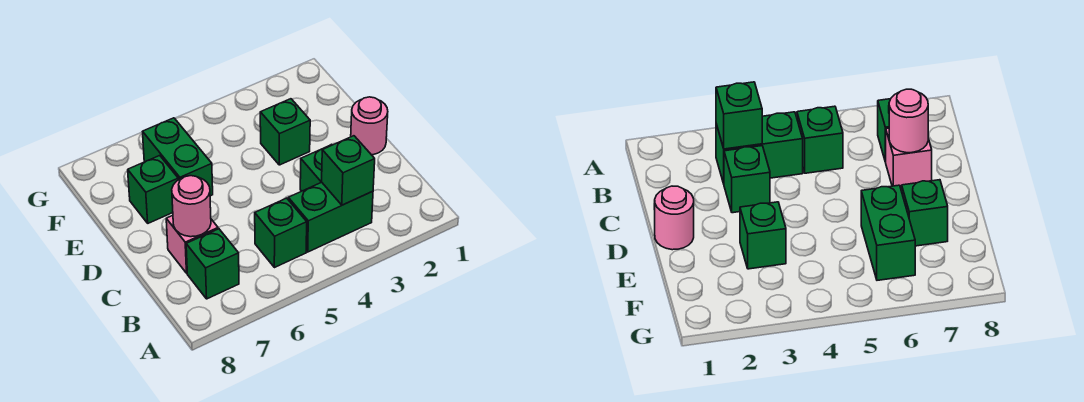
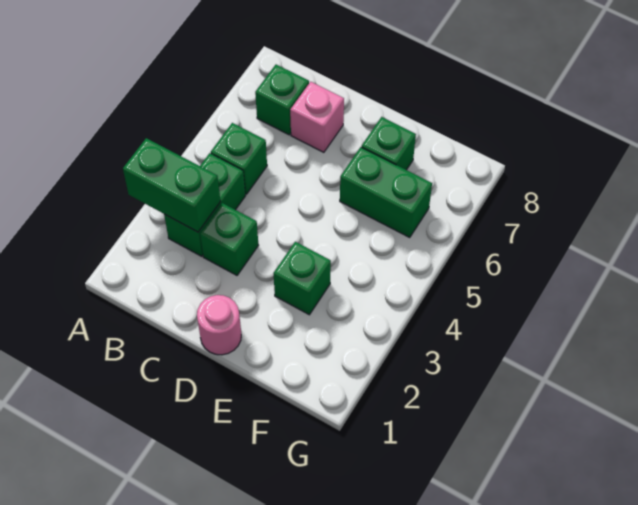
green brick B3 level 2 -> green brick A3:B3 level 2
pink round brick C7 level 2 -> none

